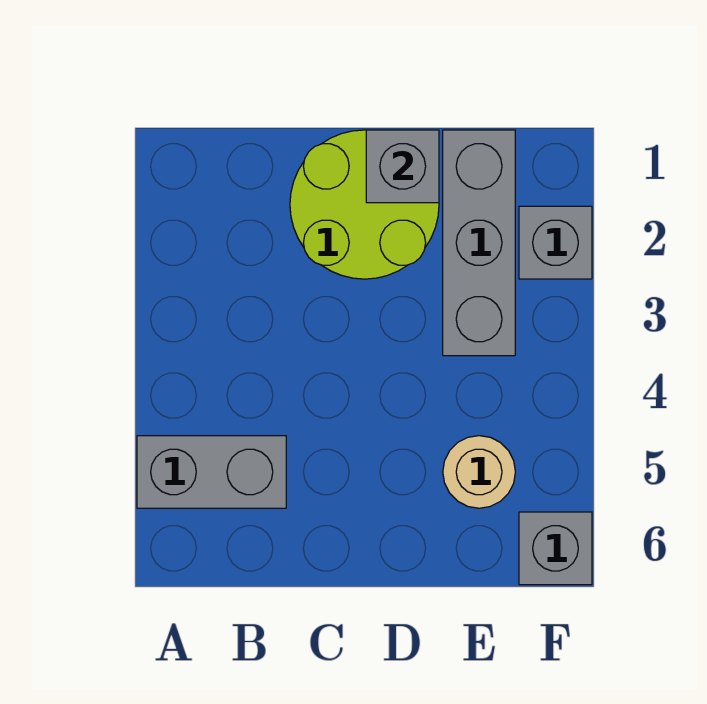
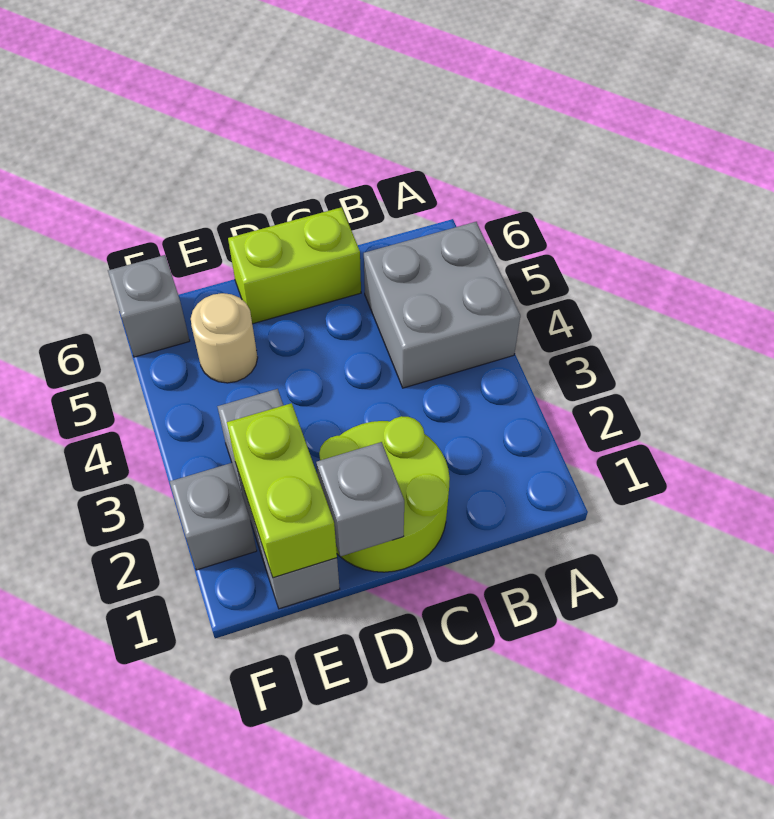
grey brick A5:B5 level 1 -> grey brick A4:B5 level 1
none -> lime brick C6:D6 level 1
none -> lime brick E1:E2 level 2

